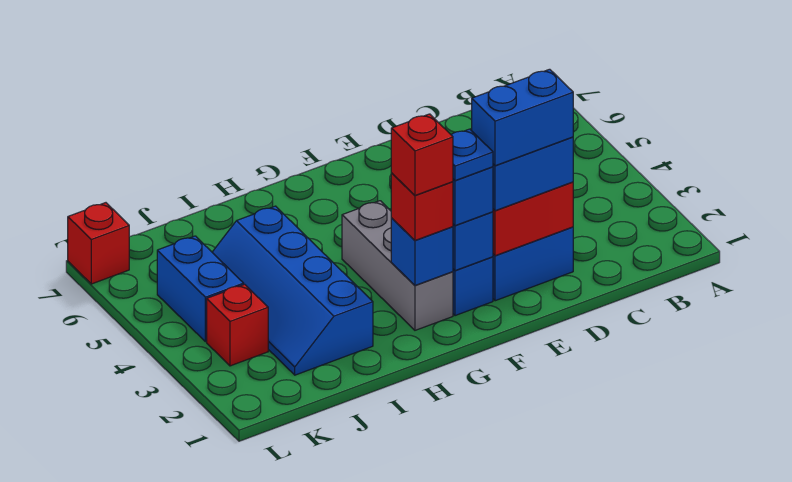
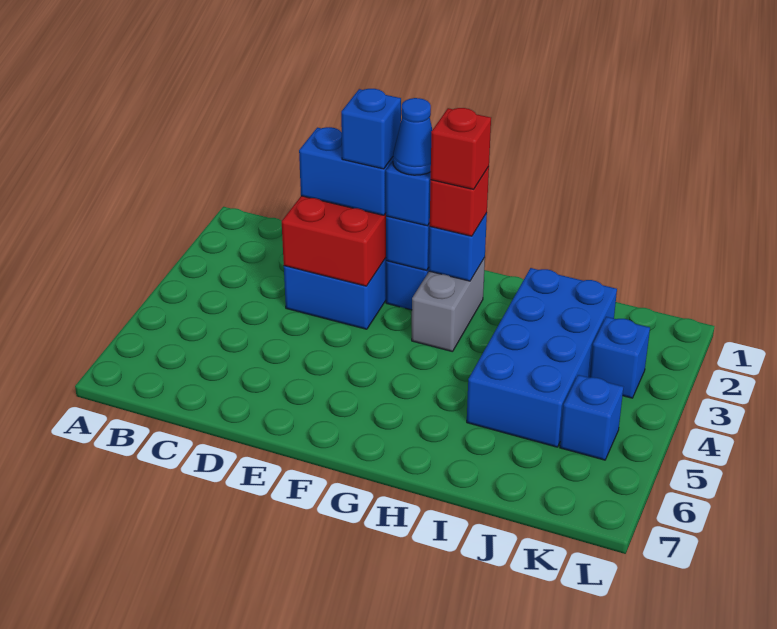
blue brick D2:E2 level 4 -> blue brick E2 level 4
blue plate F2 level 4 -> blue cone F2 level 4
grey brick G2:G4 level 1 -> grey brick G2:G3 level 1
blue slope I2:J5 level 1 top I -> blue brick I2:J5 level 1
red brick K3 level 1 -> blue brick K3 level 1
blue brick K4:K5 level 1 -> blue brick K5 level 1
red brick L7 level 1 -> none

